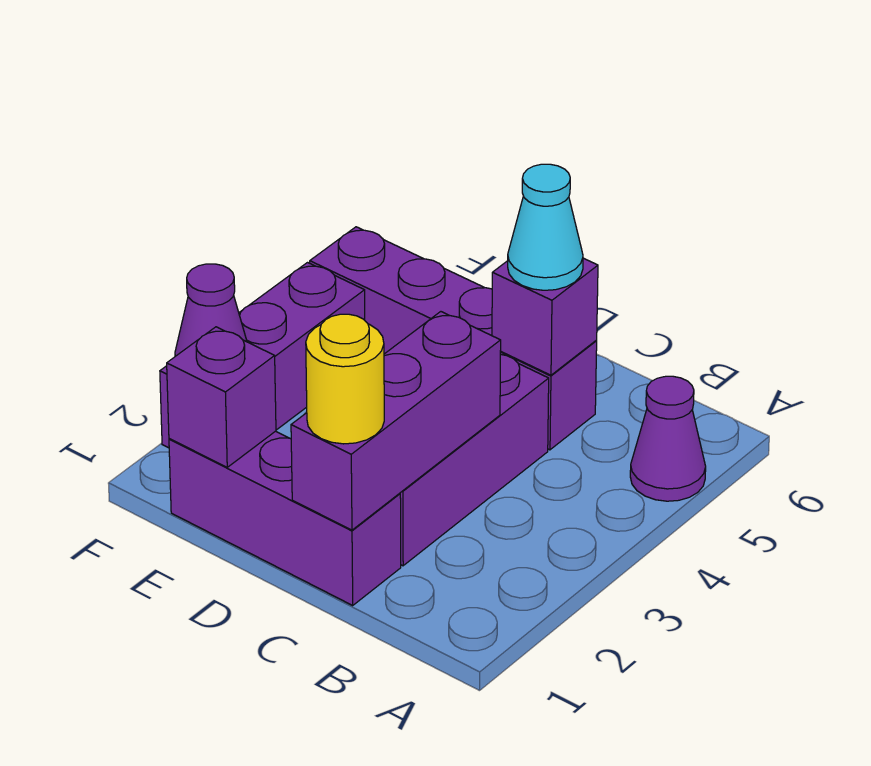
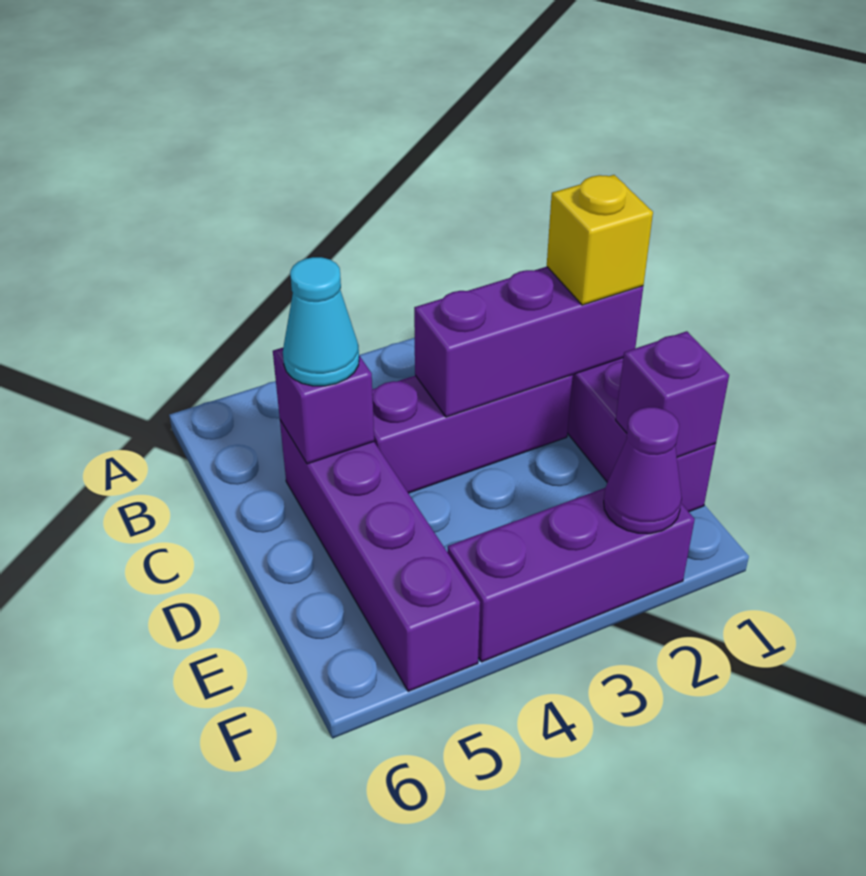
purple cone A5 level 1 -> none
yellow round brick C1 level 3 -> yellow brick C1 level 3

